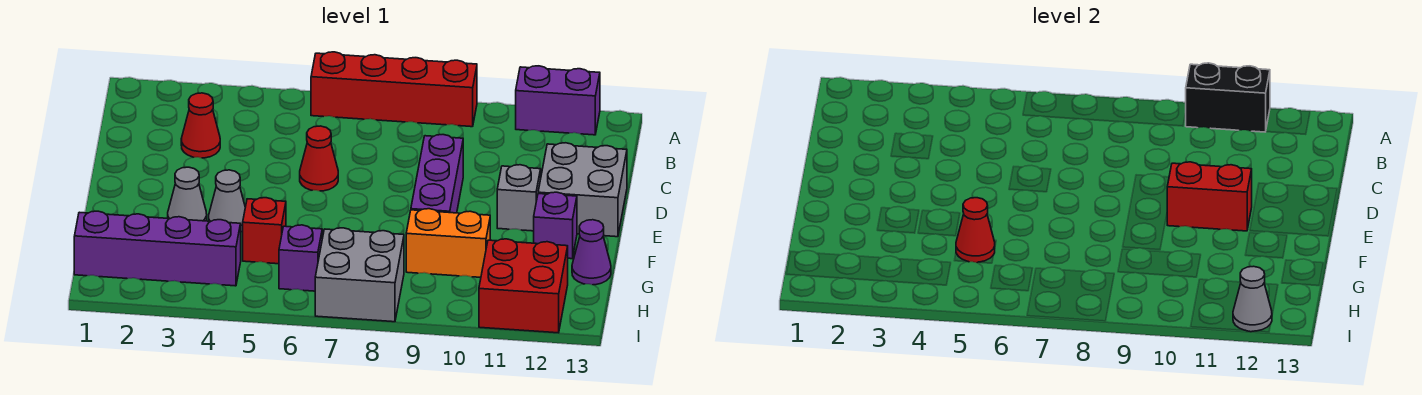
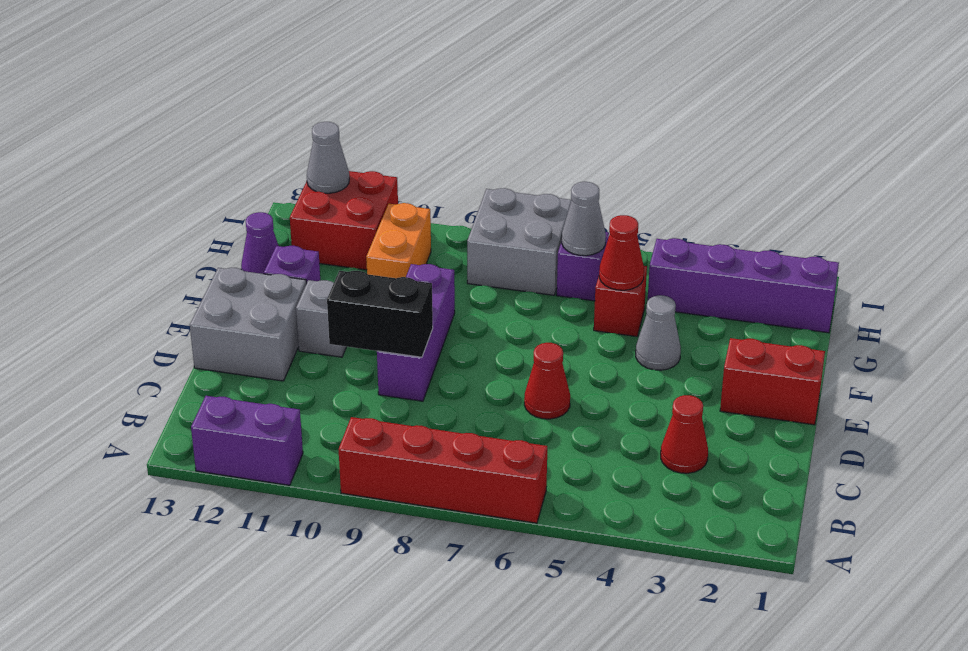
black brick A10:A11 level 2 -> black brick D9:D10 level 2
red brick E10:E11 level 2 -> red brick E1:E2 level 1
grey cone F3 level 1 -> grey cone H6 level 2
orange brick G9:G10 level 1 -> orange brick G10:H10 level 1

